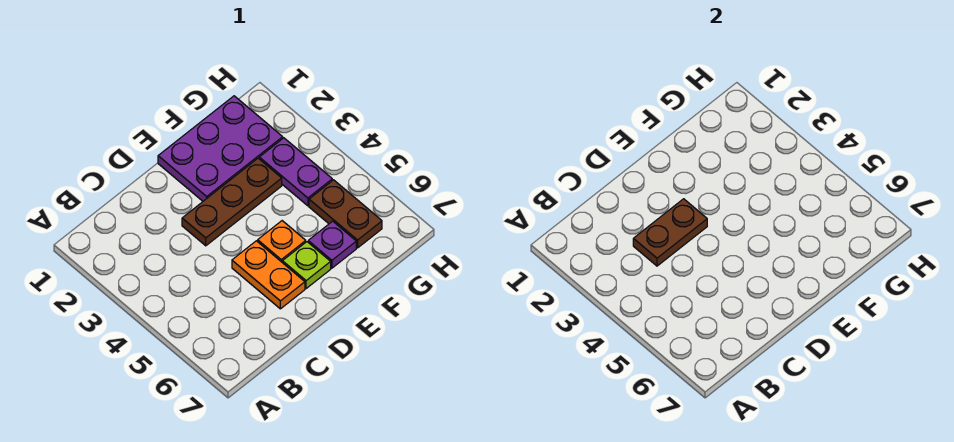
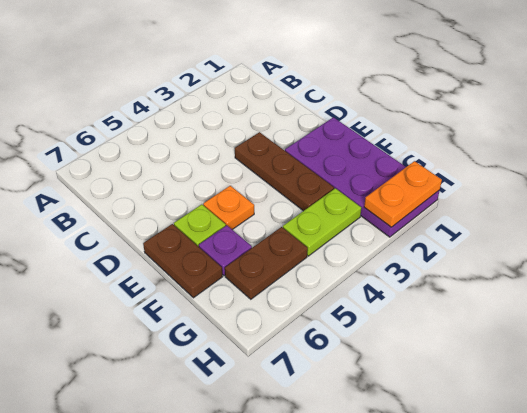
brown plate C3:D3 level 2 -> brown plate E7:F7 level 1
orange plate D5:D6 level 1 -> orange plate H1:H2 level 2
purple plate E1:G2 level 1 -> purple plate E1:H2 level 1
purple plate G3:G4 level 1 -> lime plate G3:G4 level 1

